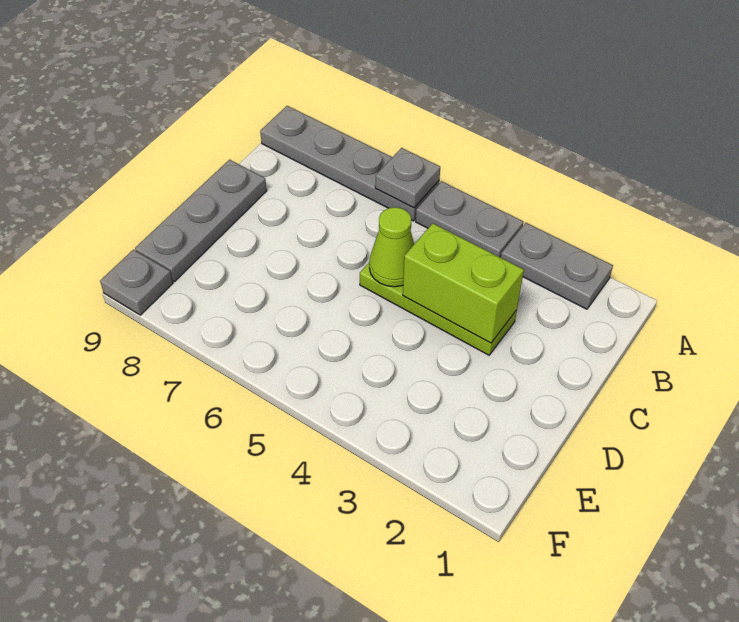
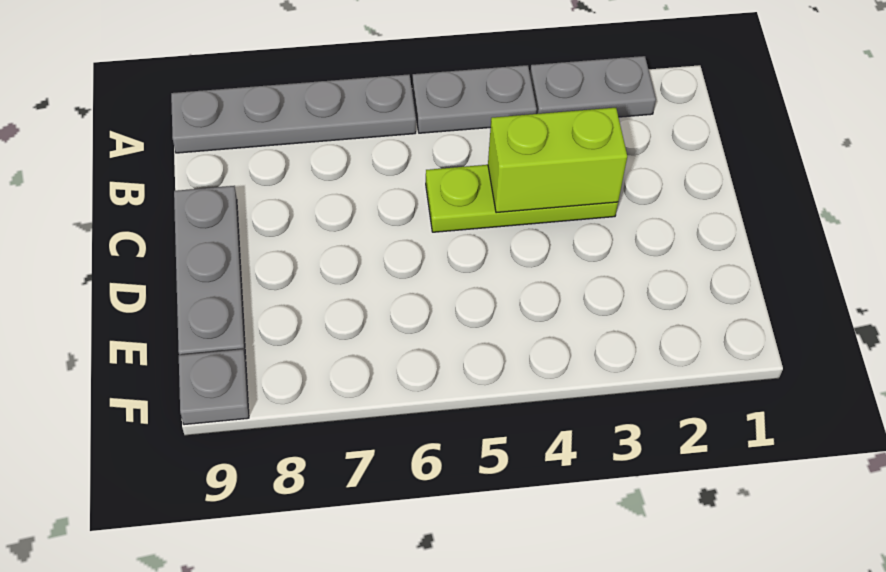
grey plate A6 level 2 -> none
lime cone C5 level 2 -> none

